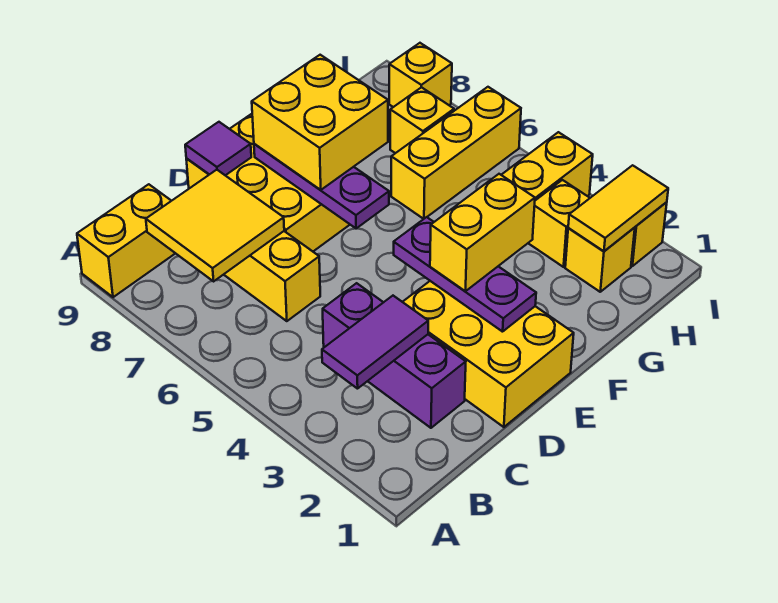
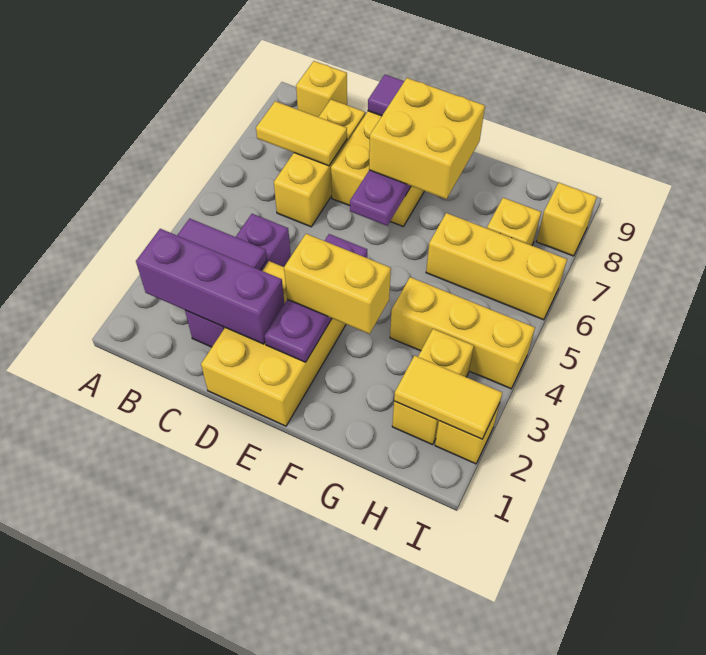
yellow brick A9:B9 level 1 -> yellow brick B9 level 1
none -> purple brick B2:D2 level 2
yellow tile B7:C8 level 2 -> yellow tile B7:C7 level 2

